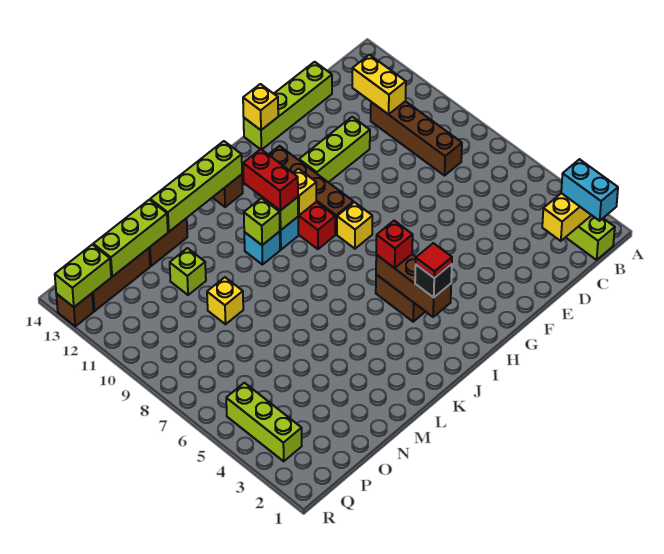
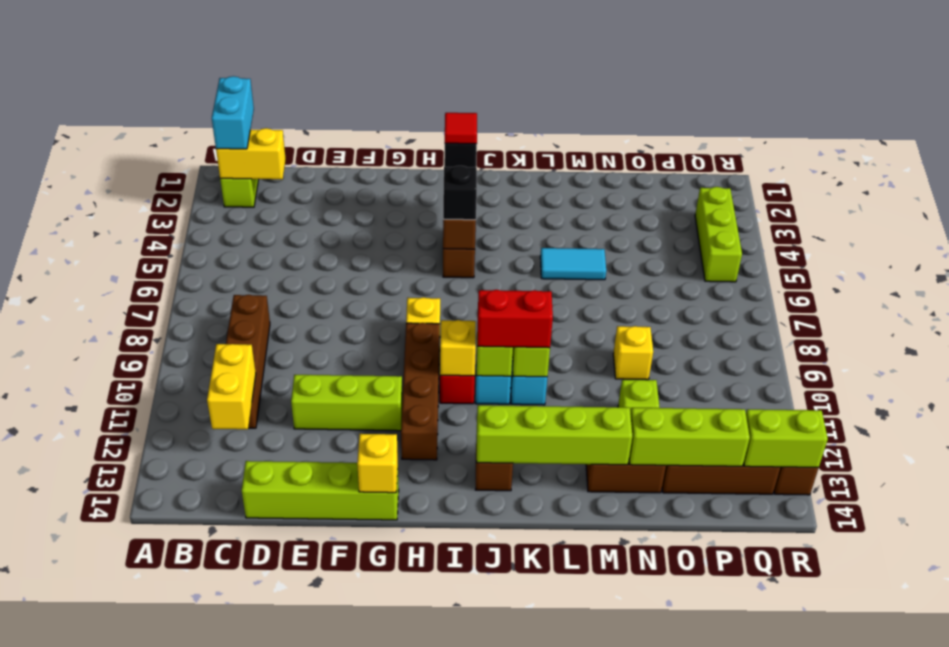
red brick I5 level 3 -> black brick I5 level 3
red brick J10:J11 level 3 -> red brick J10:K10 level 3
none -> cyan tile L5:M5 level 1

